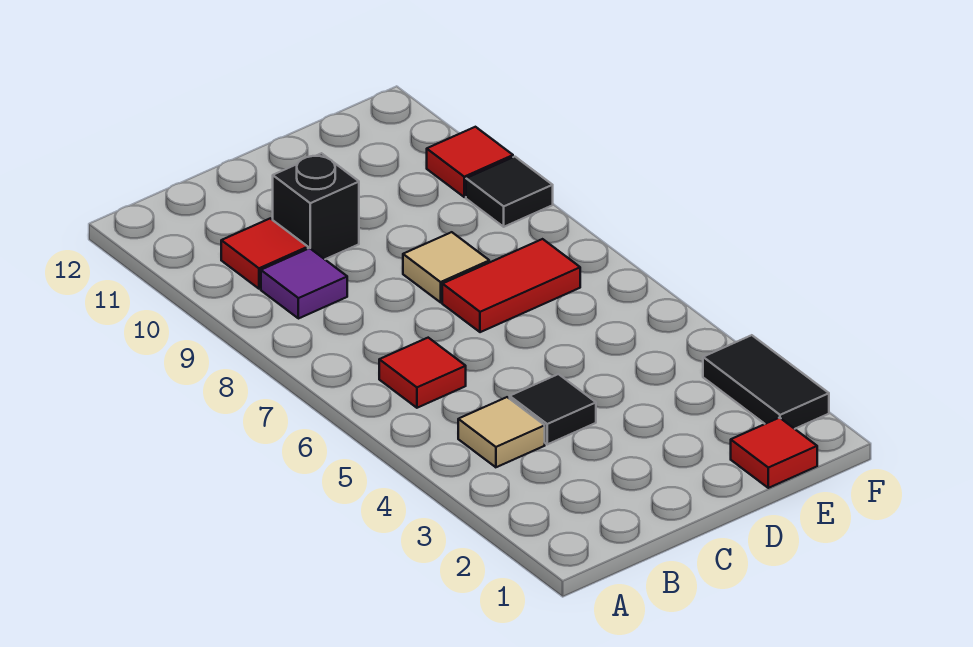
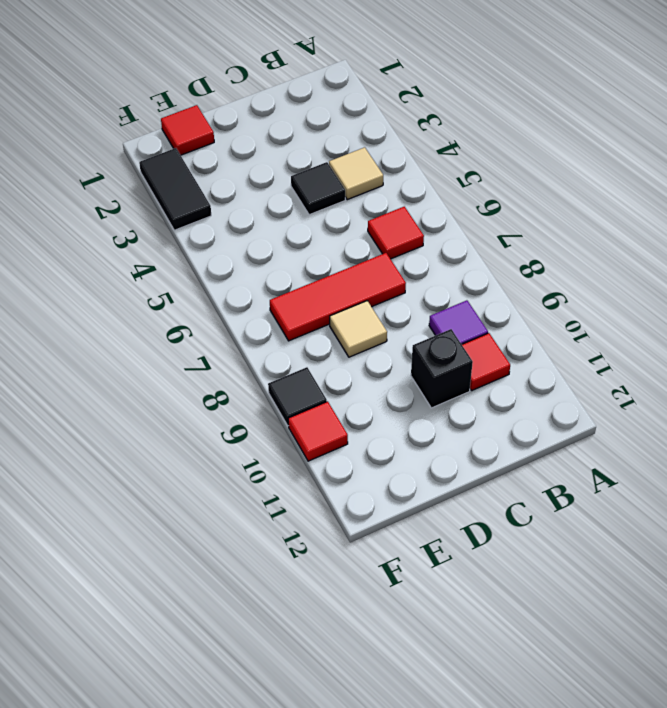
red tile D7:E7 level 1 -> red tile C7:E7 level 1

